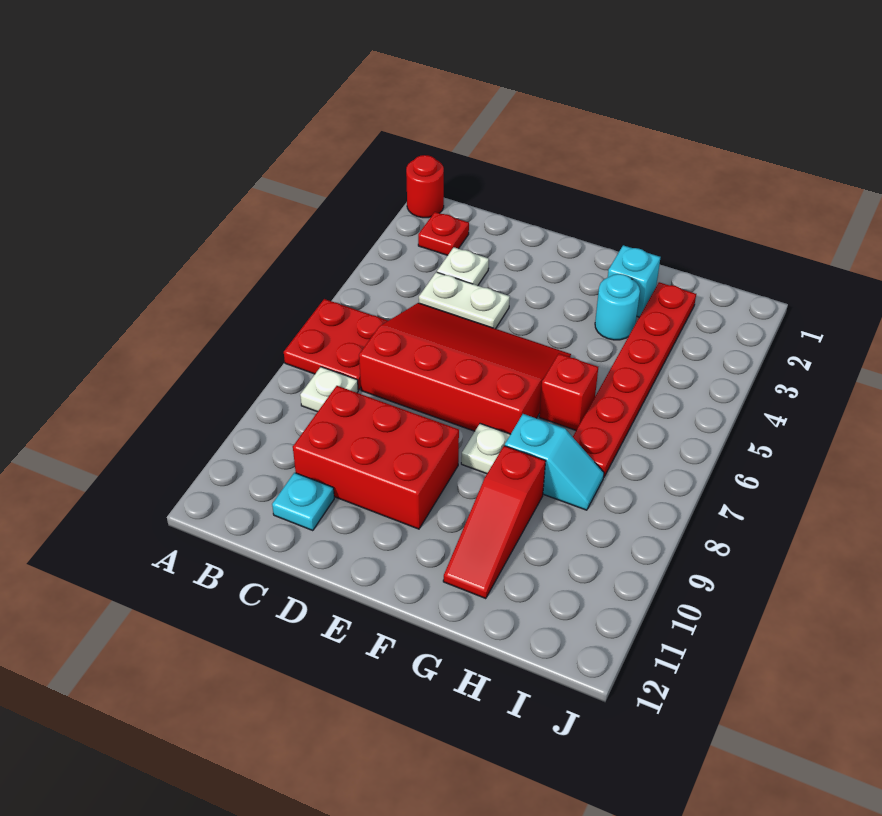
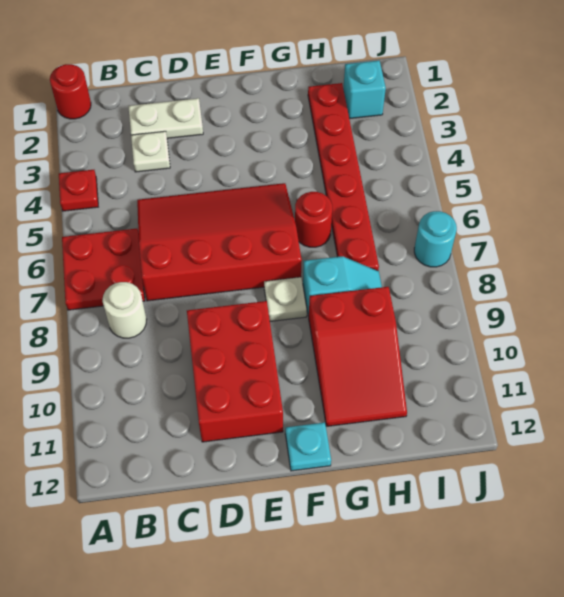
red plate B2 level 1 -> red plate A4 level 1
white plate B8 level 1 -> white round brick B8 level 1
white plate C4:D4 level 1 -> white plate C2:D2 level 1
red brick C9:E10 level 1 -> red brick D9:E11 level 1
cyan plate C11 level 1 -> cyan plate F12 level 1
cyan brick G2 level 1 -> cyan brick I2 level 1
cyan round brick G3 level 1 -> cyan round brick J7 level 1
red brick G6 level 1 -> red round brick G6 level 1
red slope G9:G11 level 1 top 9 -> red slope G9:H11 level 1 top 9

